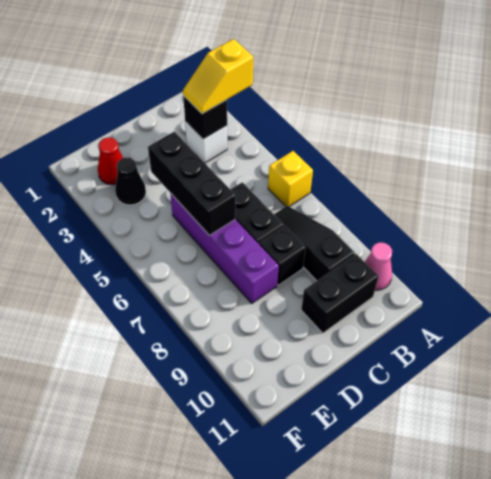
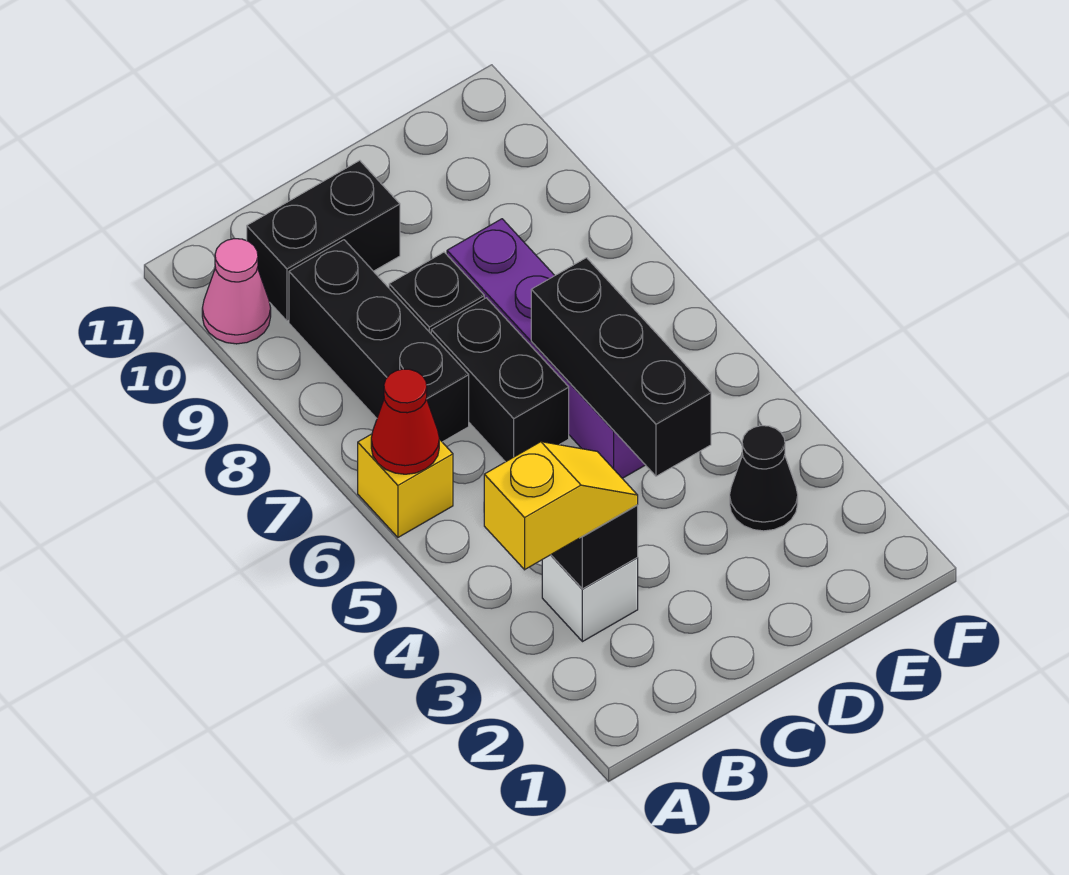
black slope B7:B9 level 1 top 9 -> black brick B7:B9 level 1
red cone E2 level 1 -> red cone A6 level 2

